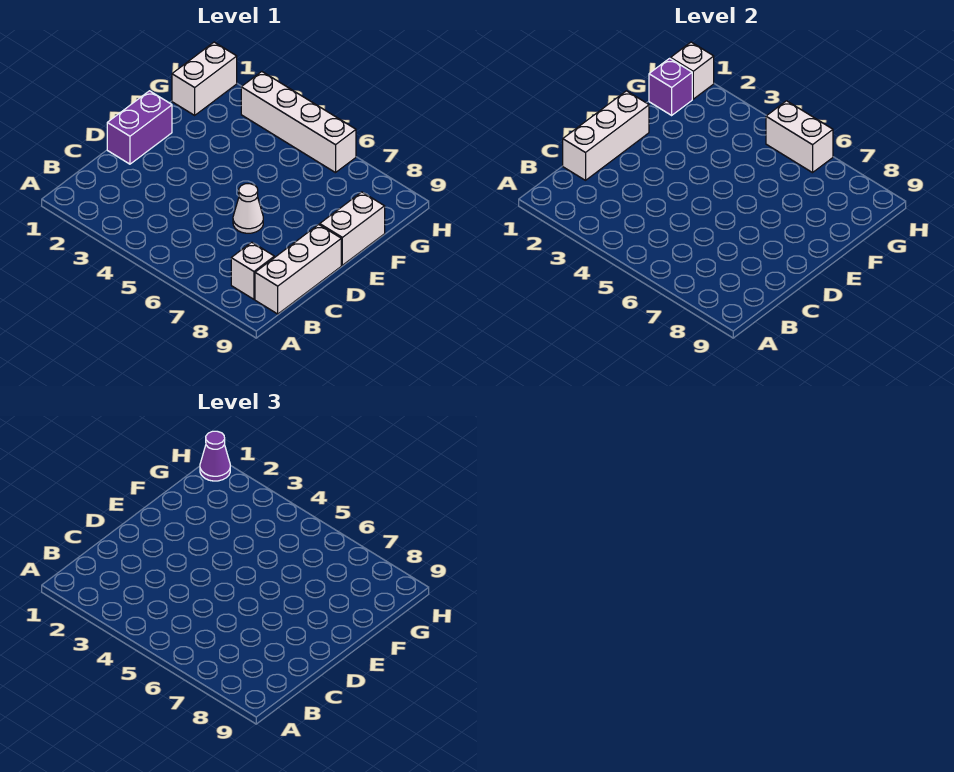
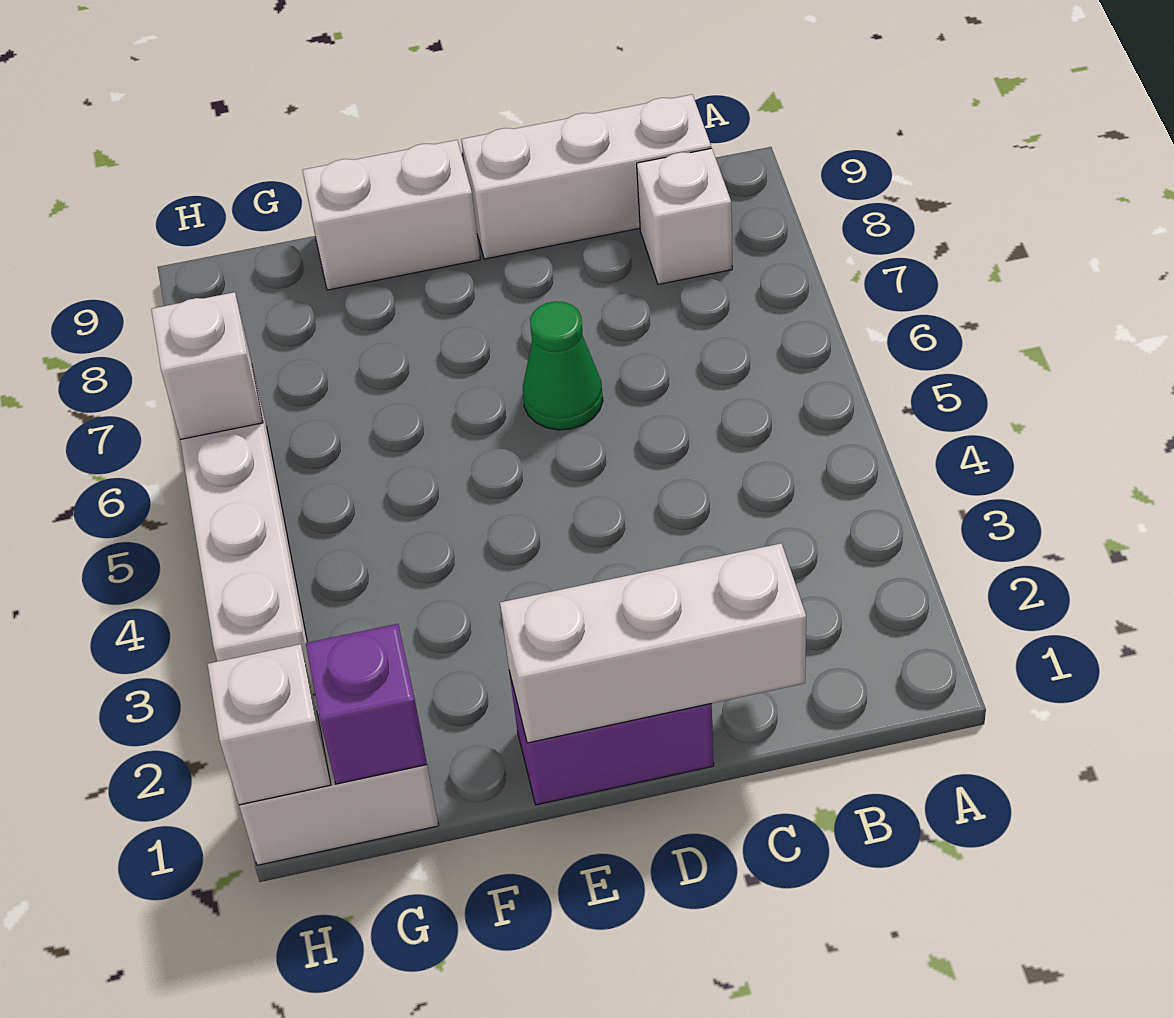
white cone D6 level 1 -> green cone D6 level 1
purple cone H1 level 3 -> none
white brick H5:H6 level 2 -> white brick H6 level 2

